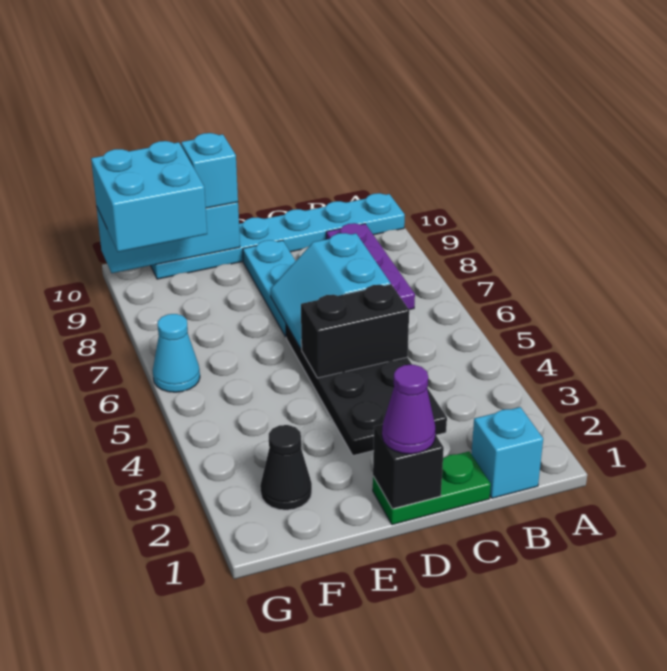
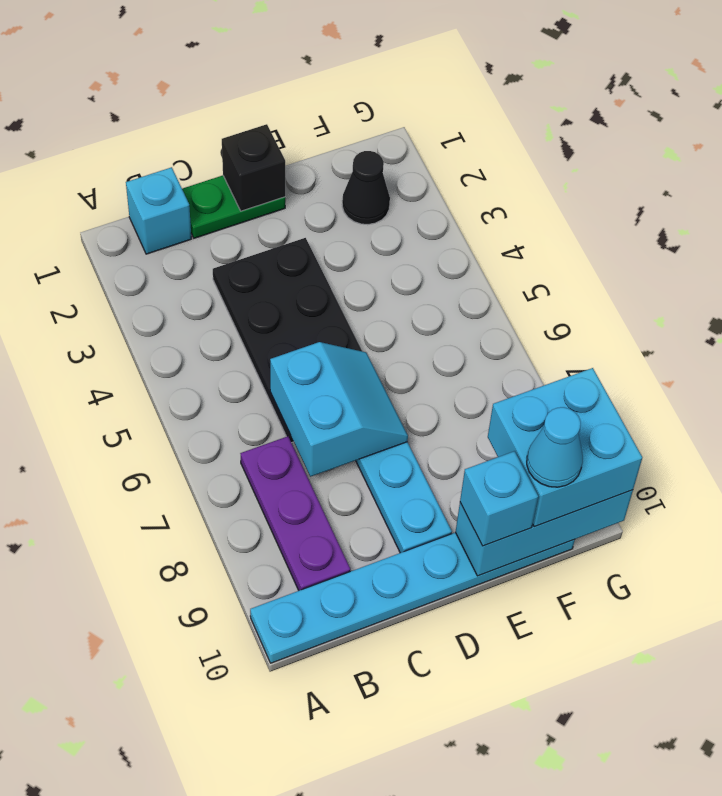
black brick C5:D5 level 2 -> none
purple cone D1 level 3 -> none
cyan cone G6 level 1 -> cyan cone F10 level 4

